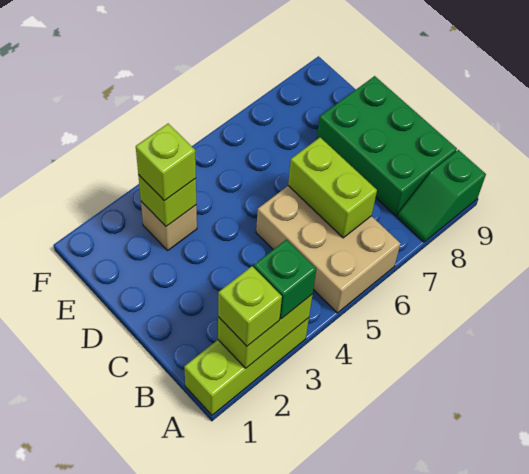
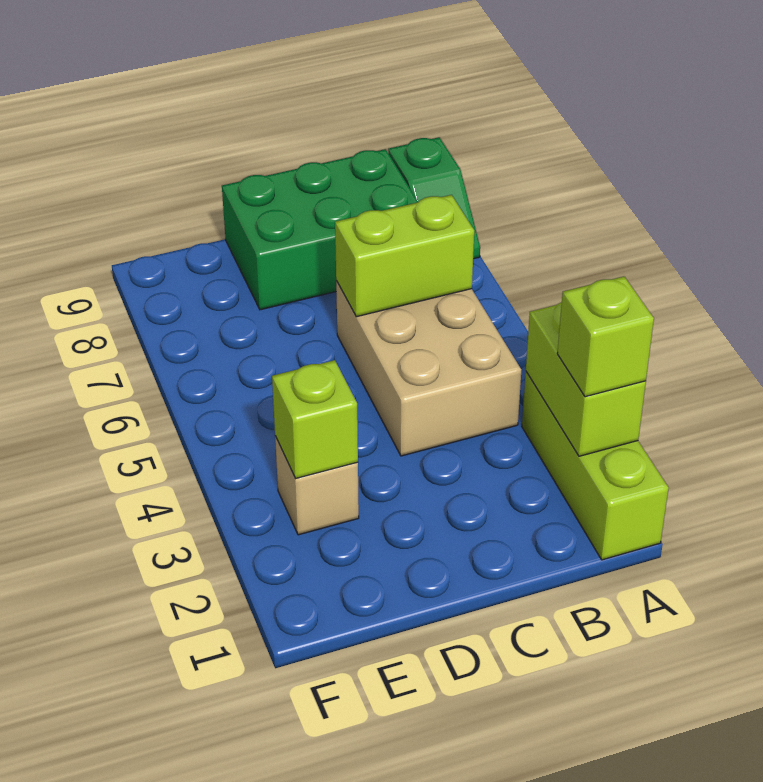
green brick A3 level 3 -> none
tan brick A5:C6 level 1 -> tan brick B4:C6 level 1
lime brick E3 level 3 -> none

